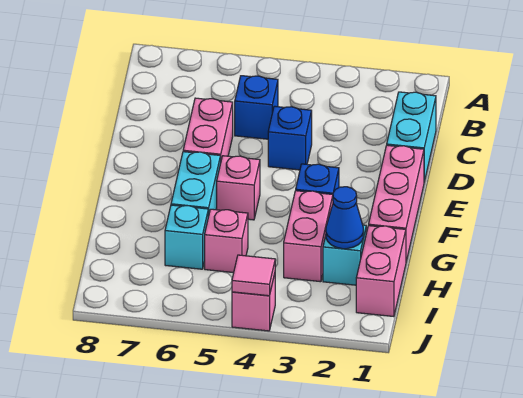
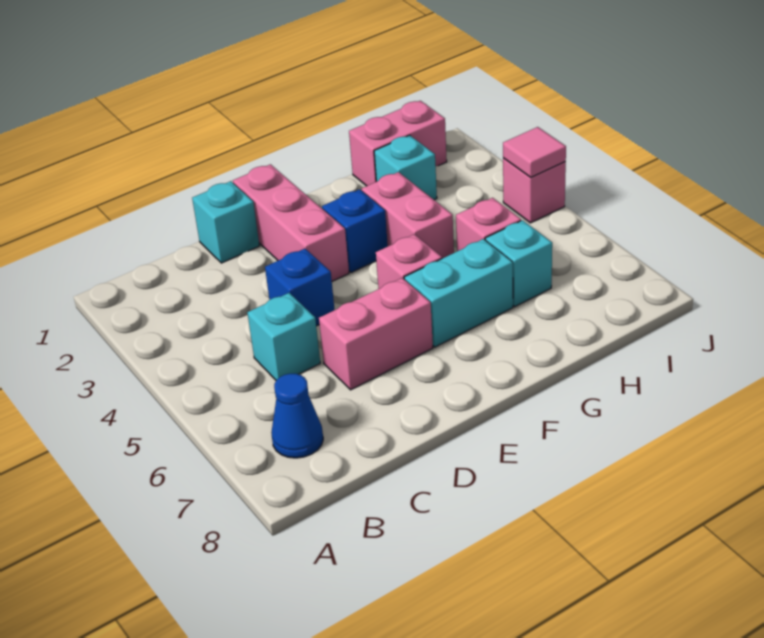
cyan brick C1:D1 level 1 -> cyan brick D1 level 1
blue brick C5 level 1 -> cyan brick C5 level 1
pink brick E1:G1 level 1 -> pink brick E1:E3 level 1
pink brick G3:H3 level 1 -> pink brick G3:G4 level 1
blue cone H2 level 2 -> blue cone B7 level 1

